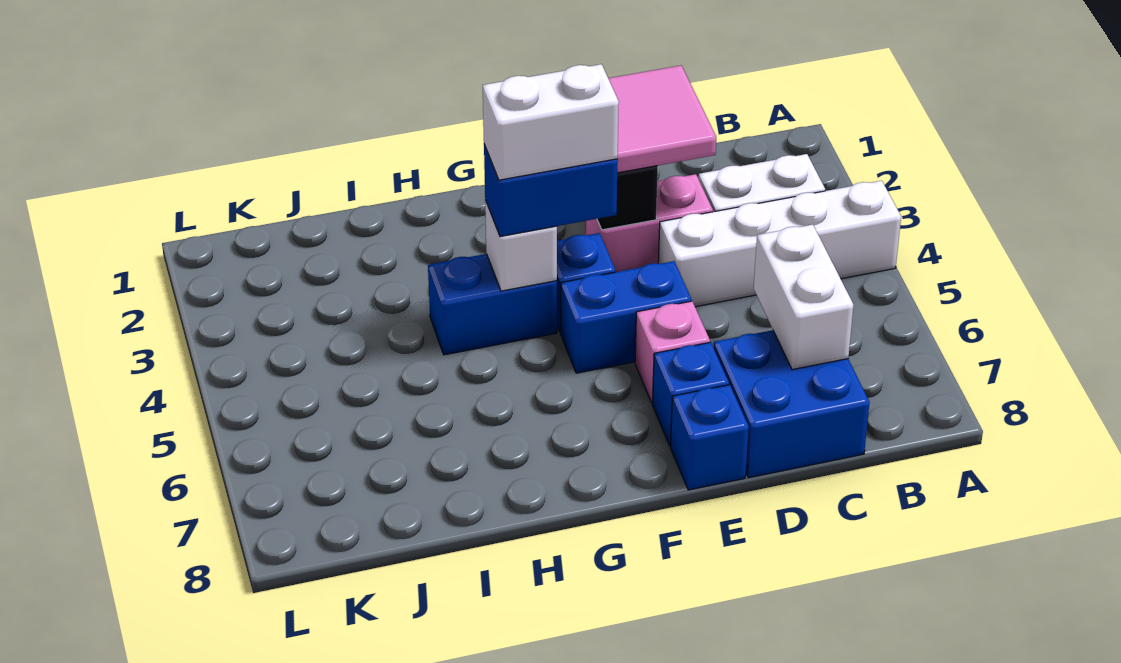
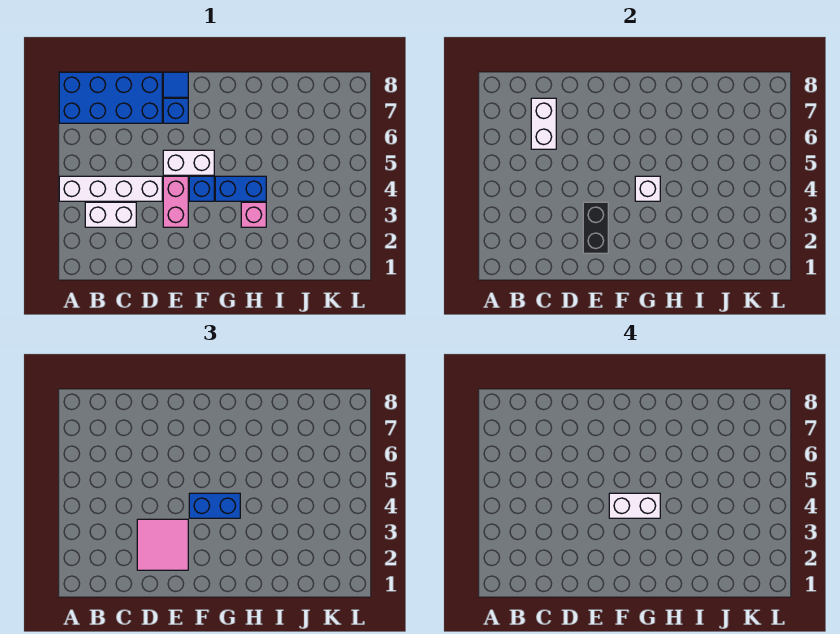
blue brick C7:D8 level 1 -> blue brick A7:D8 level 1
pink brick D3:E3 level 1 -> pink brick E3:E4 level 1
blue brick E5:F5 level 1 -> white brick E5:F5 level 1
pink brick E6 level 1 -> pink brick H3 level 1
blue brick E8 level 1 -> blue tile E8 level 1

